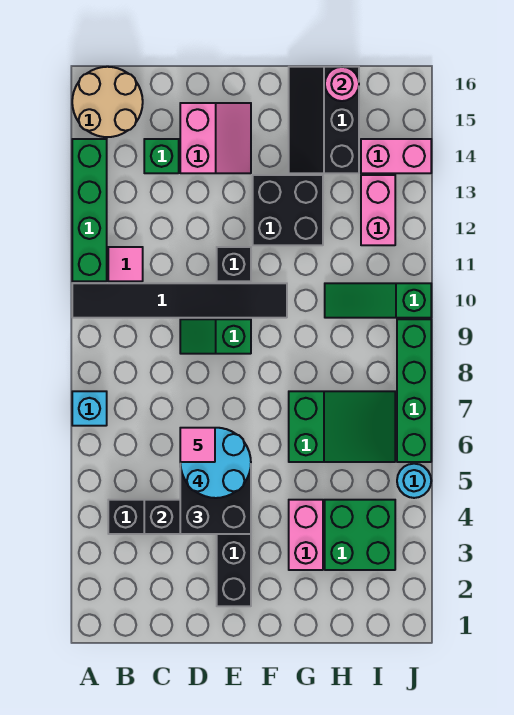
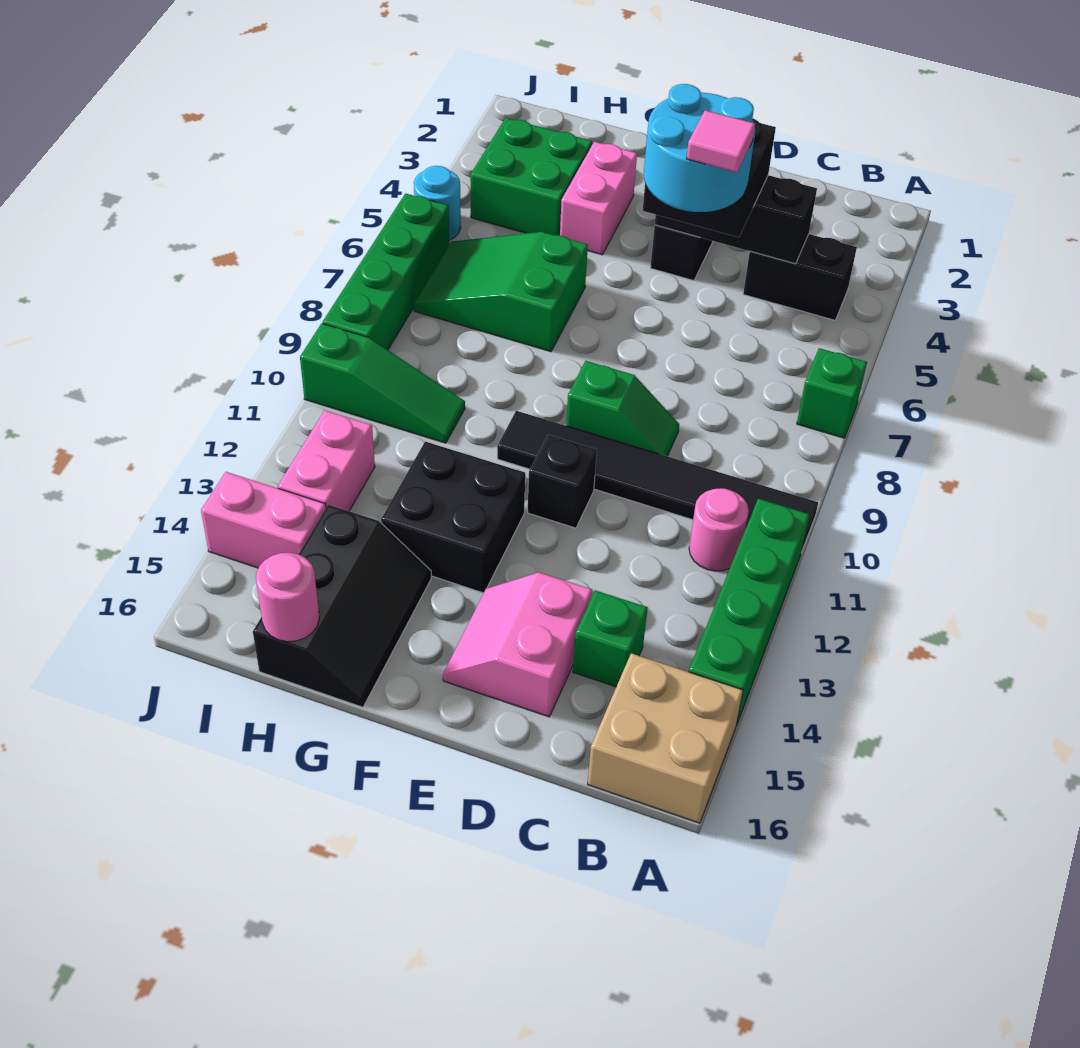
cyan brick A7 level 1 -> green brick A7 level 1
tan round brick A15:B16 level 1 -> tan brick A15:B16 level 1
pink tile B11 level 1 -> pink round brick B11 level 1

